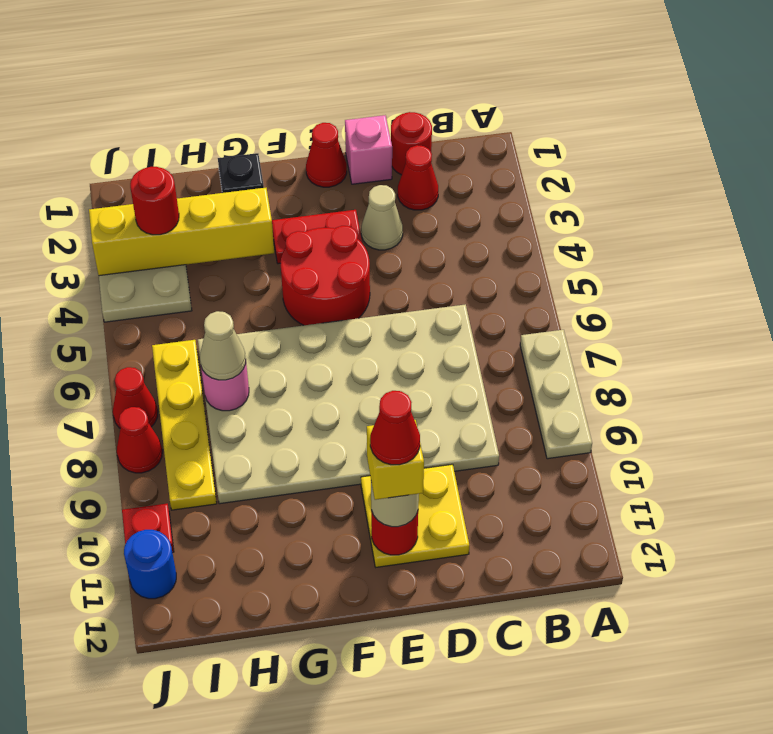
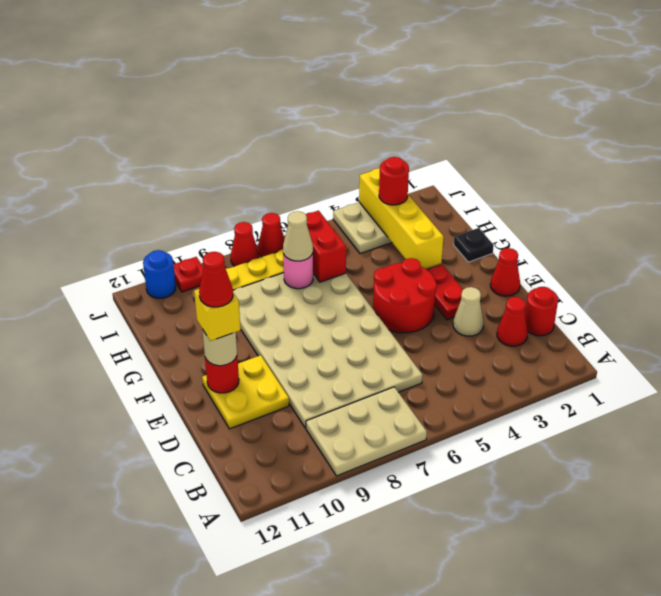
tan plate A7:A9 level 1 -> tan plate A7:B9 level 1
pink brick D1 level 1 -> none
none -> red brick H6:I6 level 2

